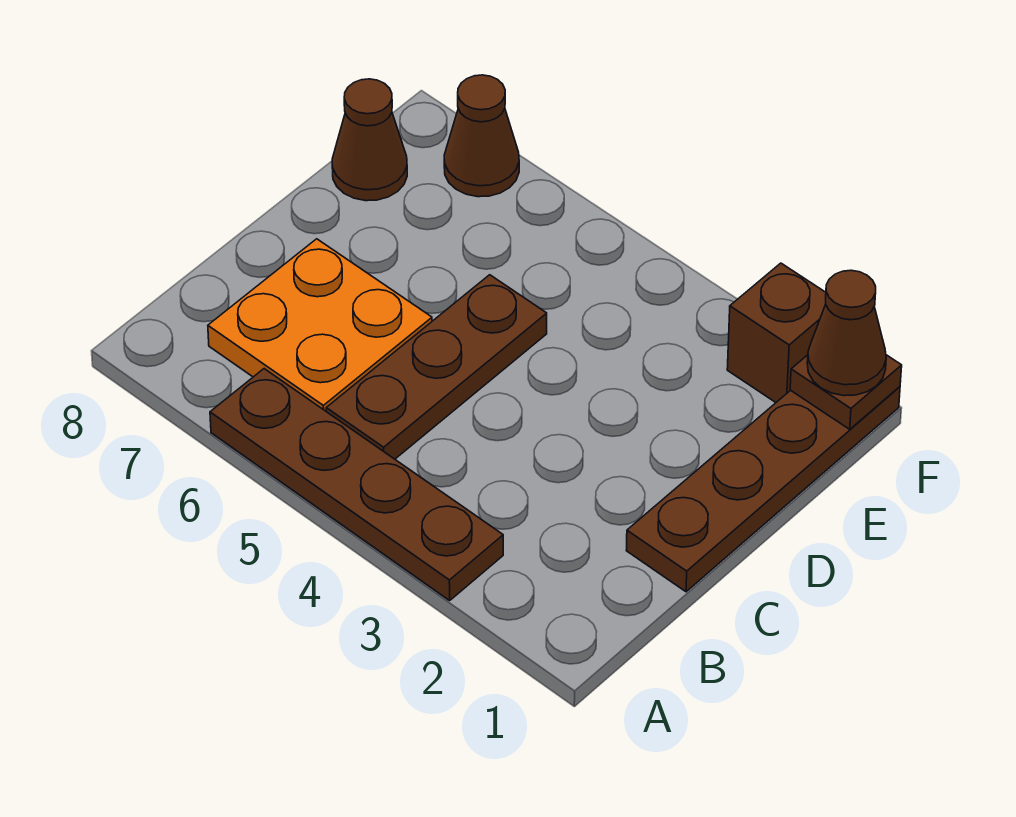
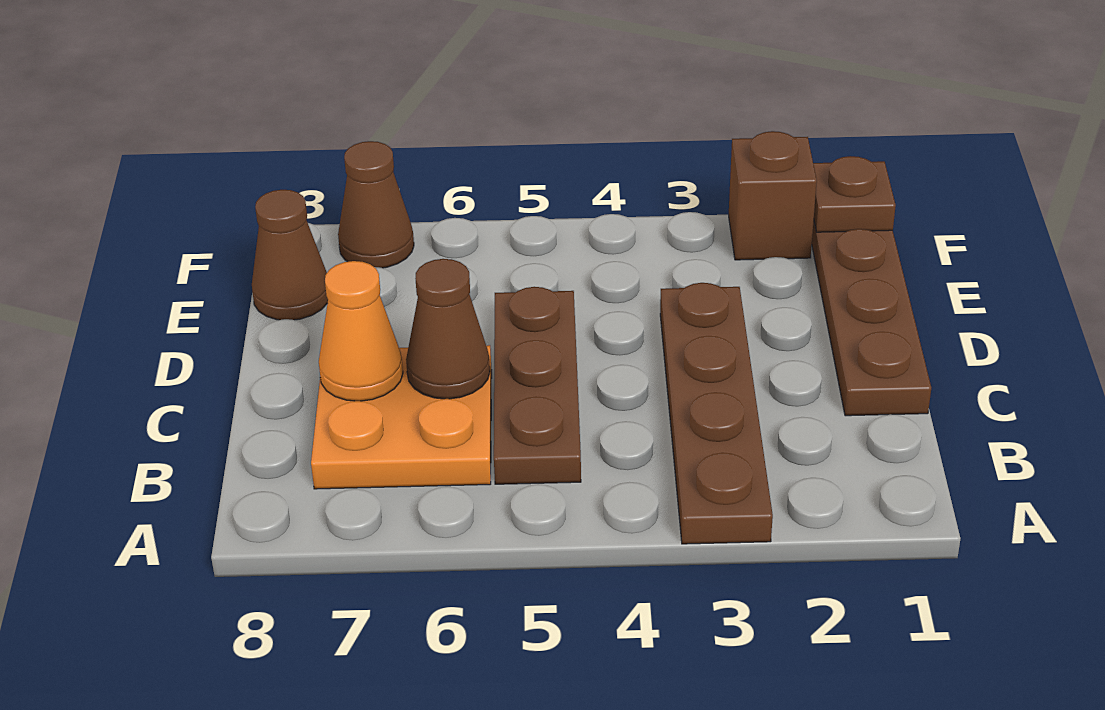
brown plate A3:A6 level 1 -> brown plate A3:D3 level 1
none -> orange cone C7 level 2
brown cone F1 level 3 -> brown cone C6 level 2

